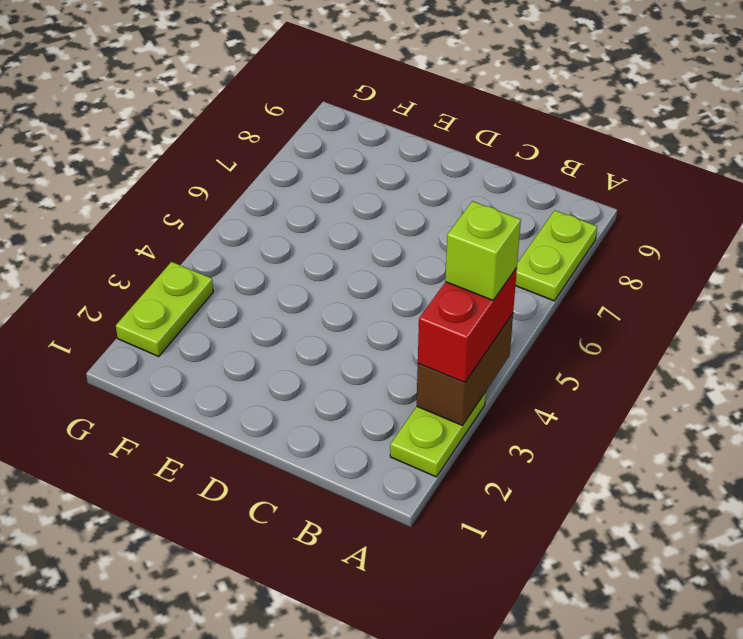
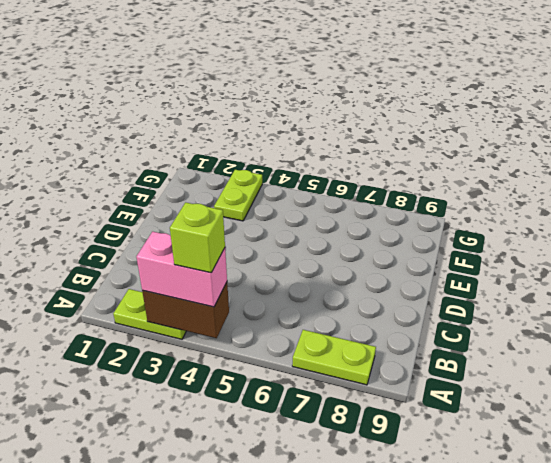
red brick A3:A4 level 3 -> pink brick A3:A4 level 3
lime plate G2:G3 level 1 -> lime plate F3:G3 level 1

